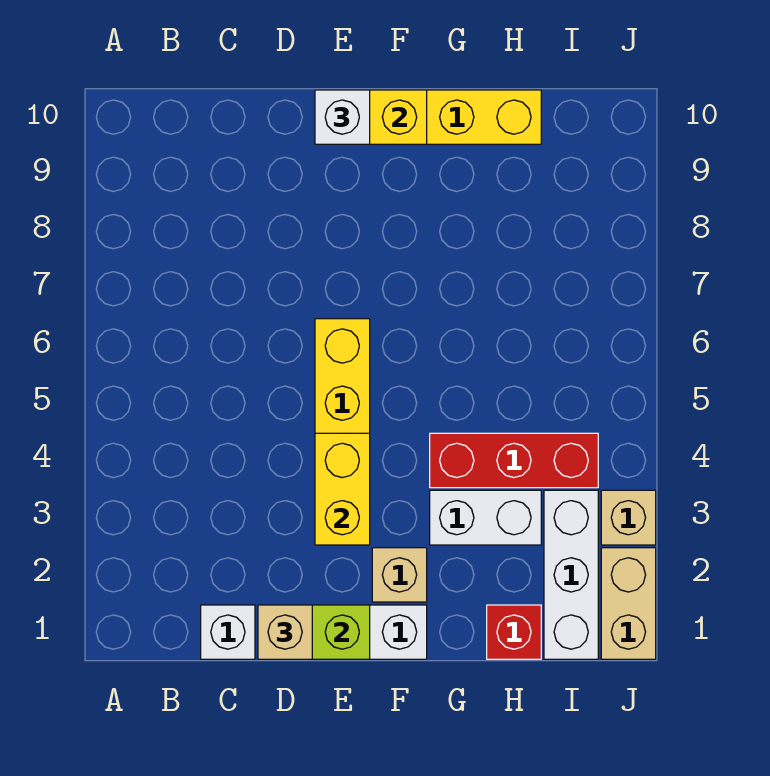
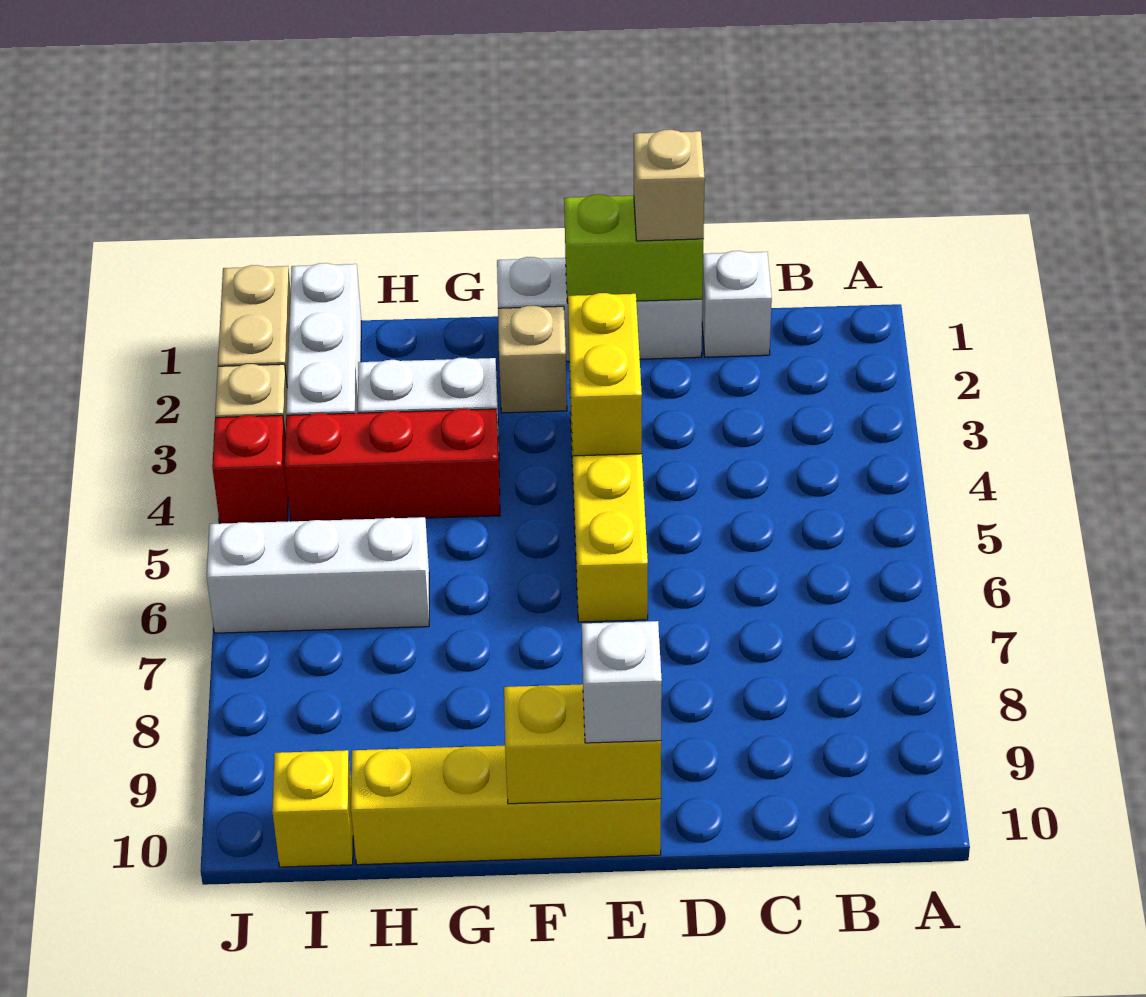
red brick H1 level 1 -> red brick J4 level 1
none -> white brick H6:J6 level 1
none -> yellow brick I10 level 1

